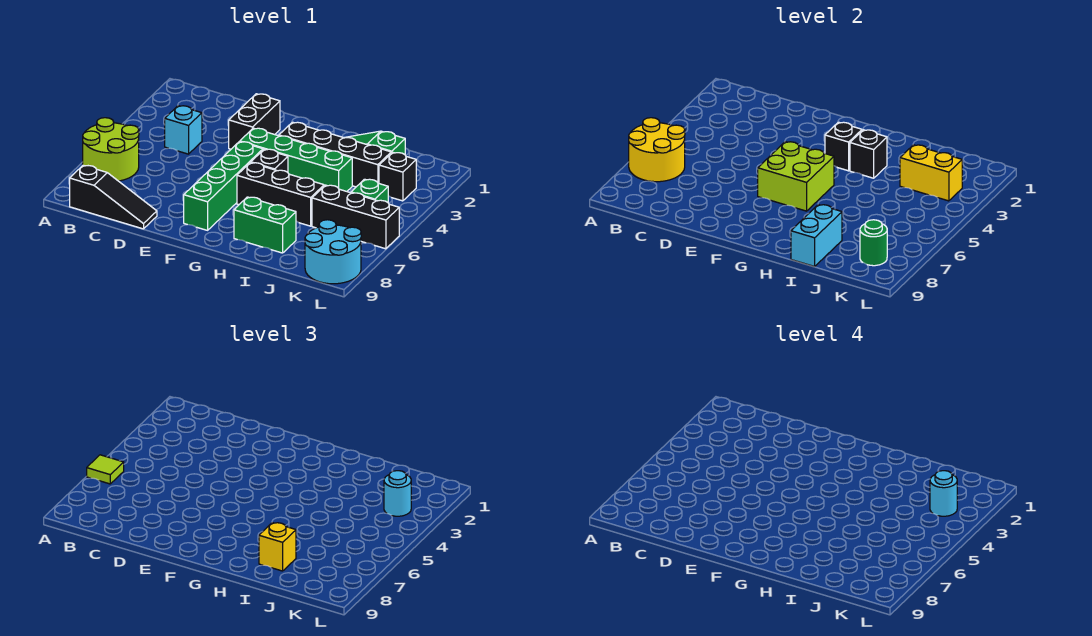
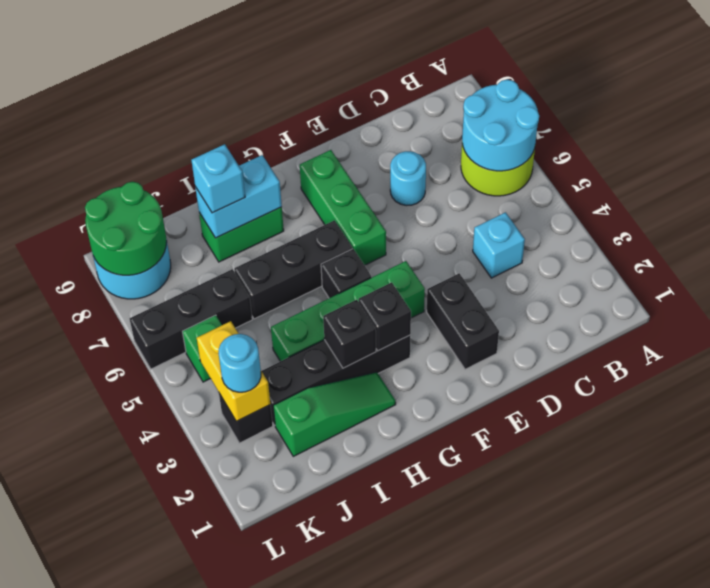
yellow round brick A6:B7 level 2 -> cyan round brick A6:B7 level 2
lime tile A6 level 3 -> none
black slope B9:D9 level 1 top B -> none
green brick F5:F8 level 1 -> green brick F6:F8 level 1
lime brick F5:G6 level 2 -> none
cyan brick I8:I9 level 2 -> cyan brick H8:I8 level 2
yellow brick I8 level 3 -> cyan brick I8 level 3
yellow brick J3:K3 level 2 -> yellow brick K3:K4 level 2
cyan round brick K3 level 4 -> cyan round brick D7 level 1
green round brick K8 level 2 -> green round brick K8:L9 level 2

